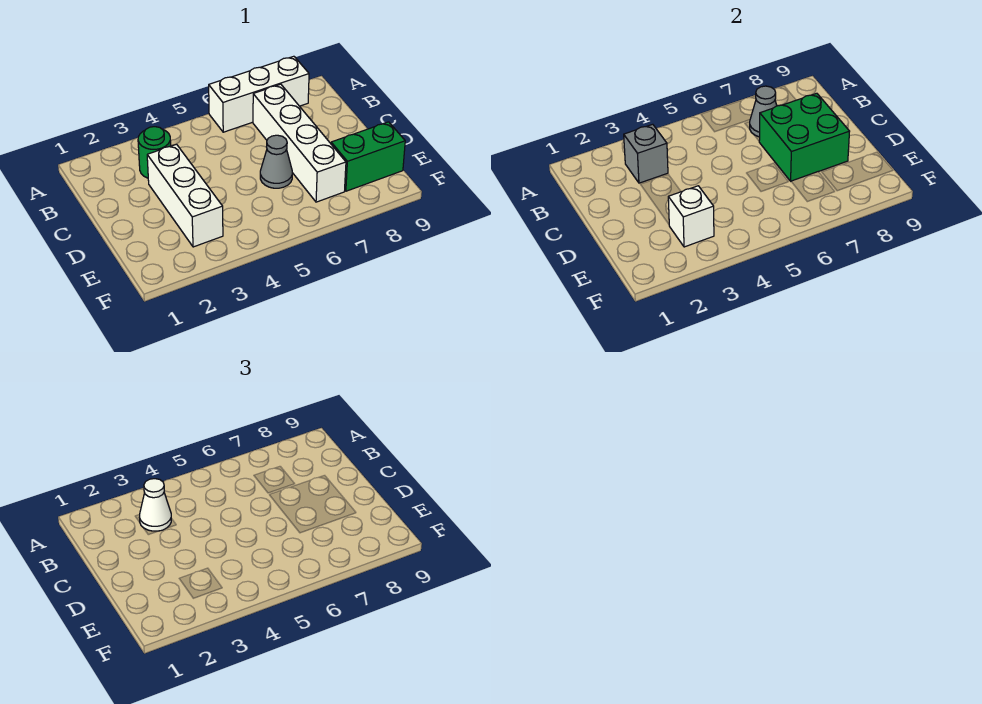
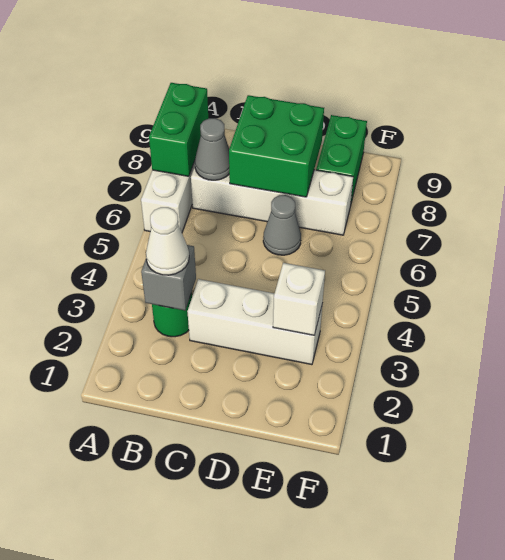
none -> green brick A7:A8 level 2

